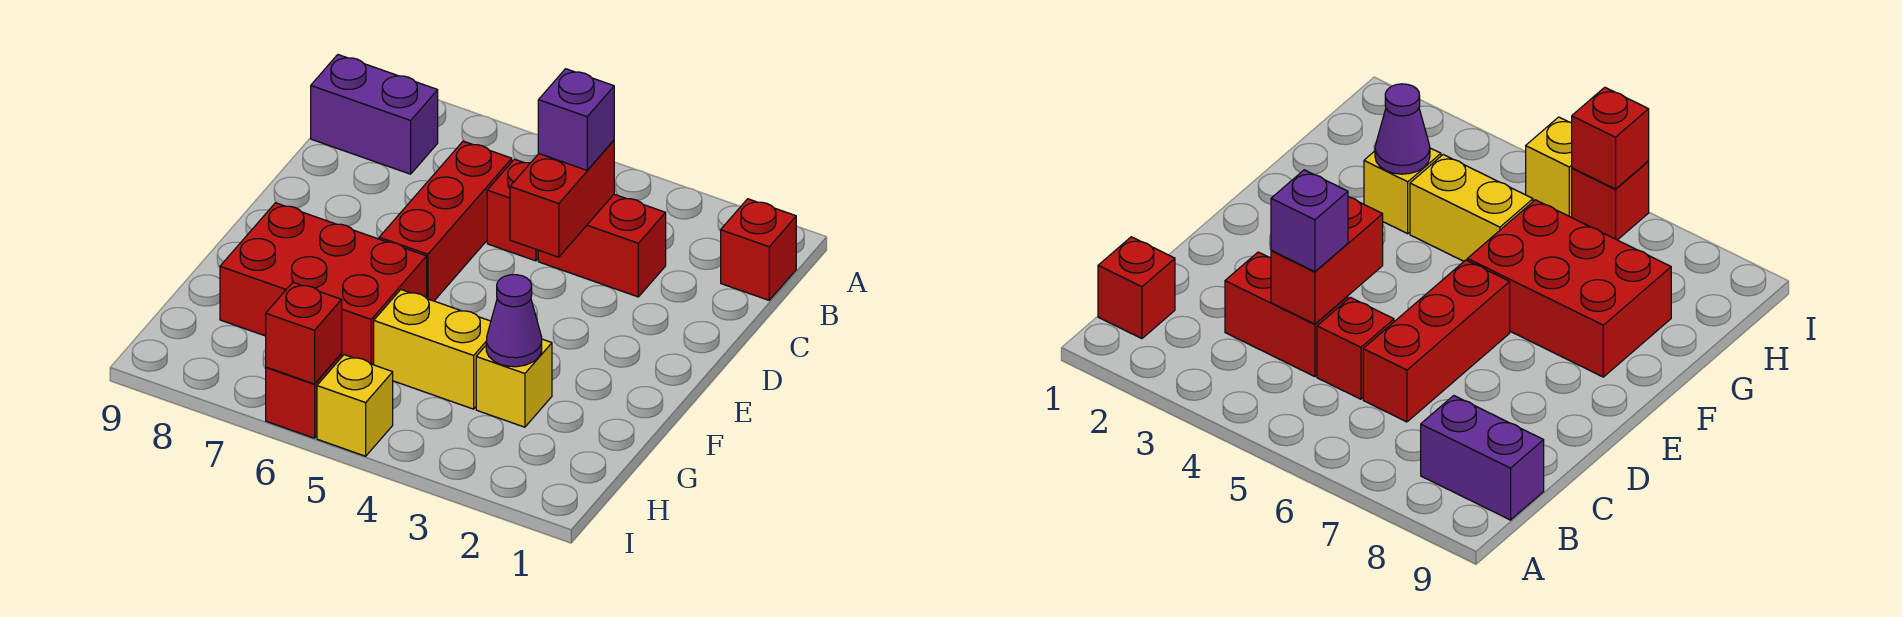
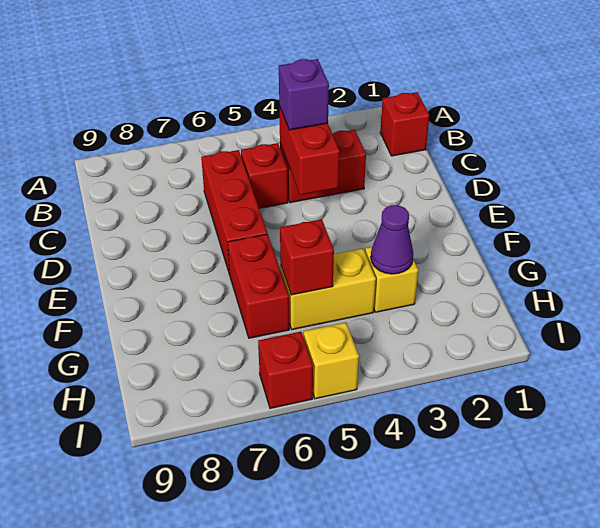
purple brick B8:B9 level 1 -> none
red brick F6:G8 level 1 -> red brick F6:G6 level 1
red brick I6 level 2 -> red brick G5 level 2

